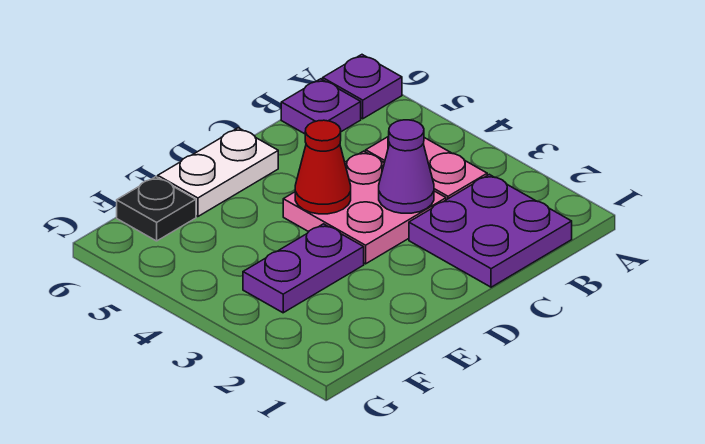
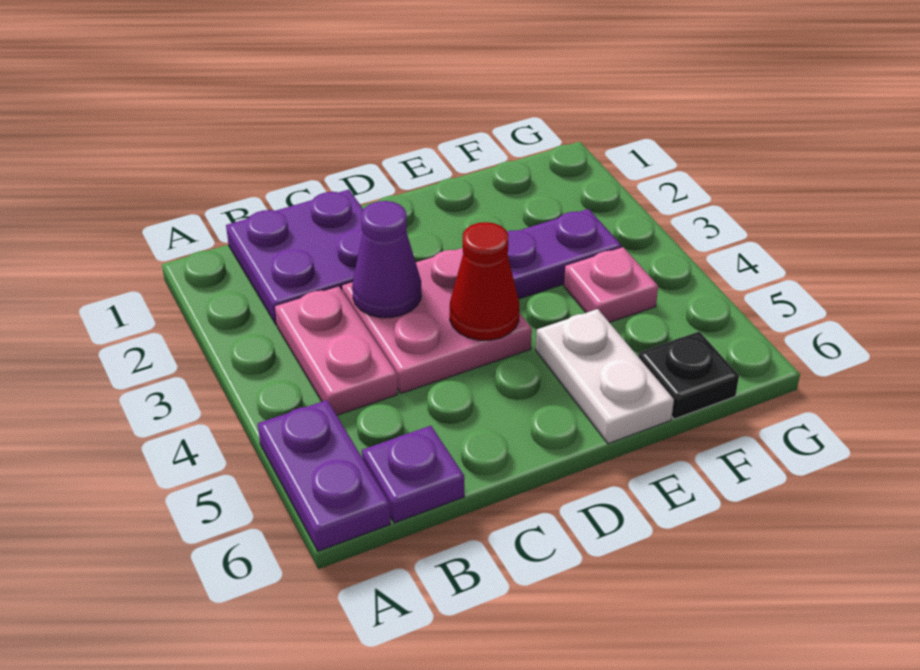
purple plate A6 level 1 -> purple plate A5:A6 level 1
white plate D6:E6 level 1 -> white plate E5:E6 level 1
none -> pink plate F4 level 1

